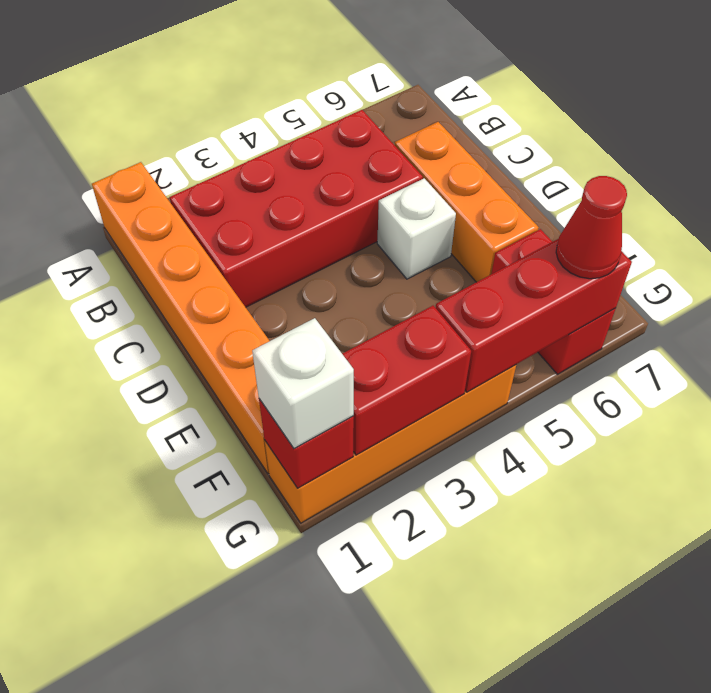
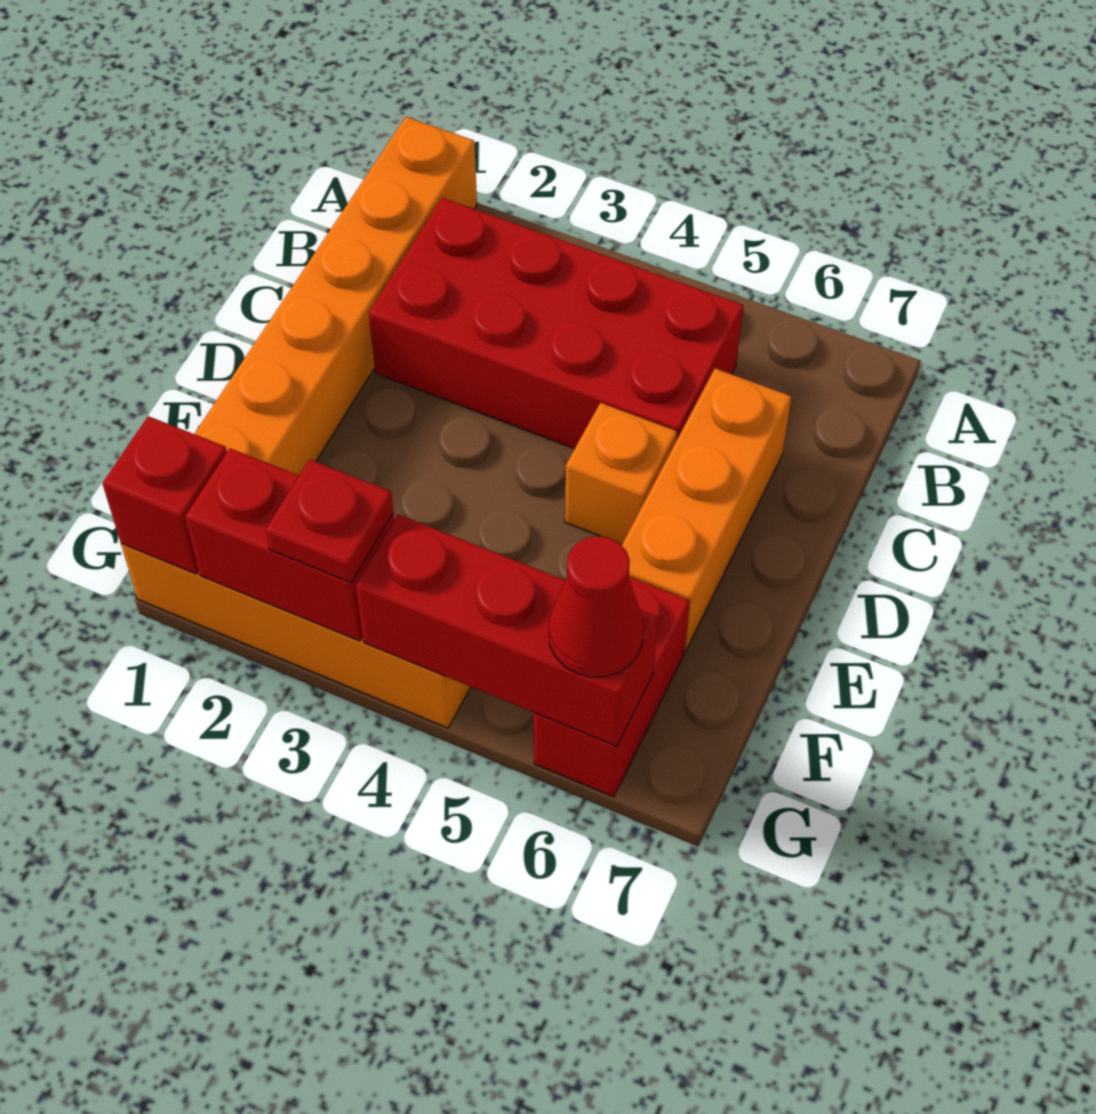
white brick D5 level 1 -> orange brick D5 level 1
white brick G1 level 3 -> none
none -> red plate G3 level 3

